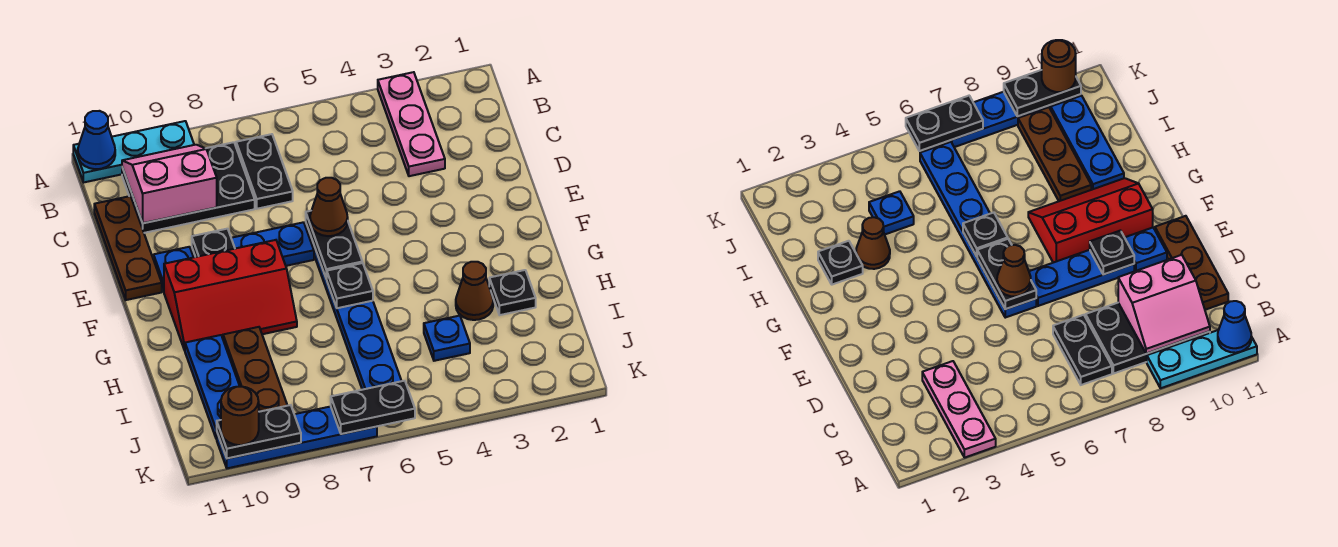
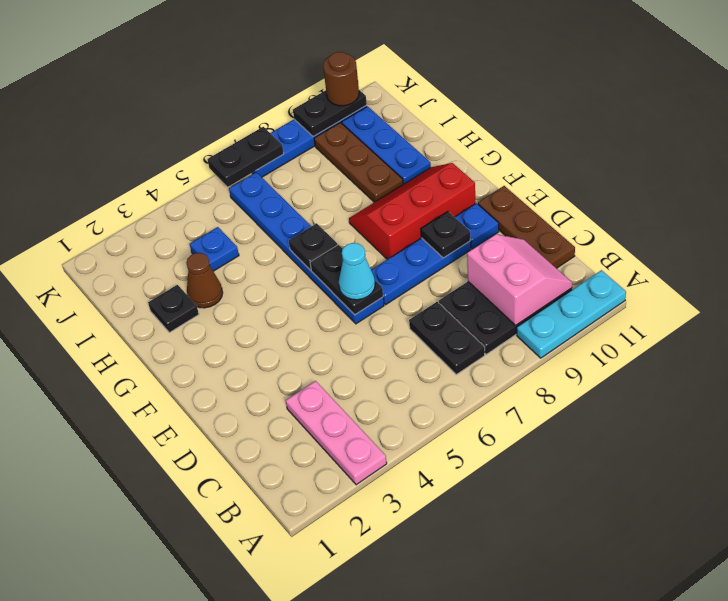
blue cone A11 level 2 -> none
pink slope B9:C10 level 2 top C -> pink slope B9:C10 level 2 top 9
brown cone E6 level 3 -> cyan cone E6 level 3

